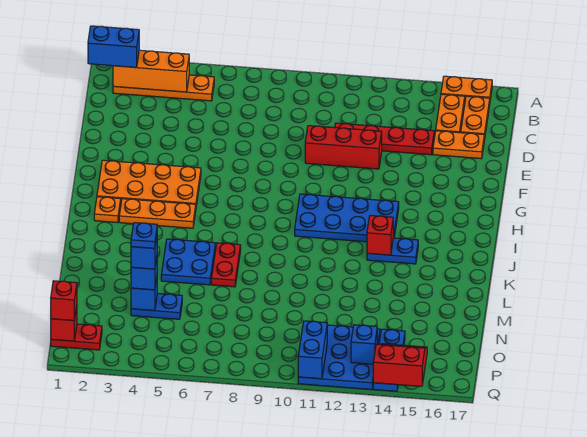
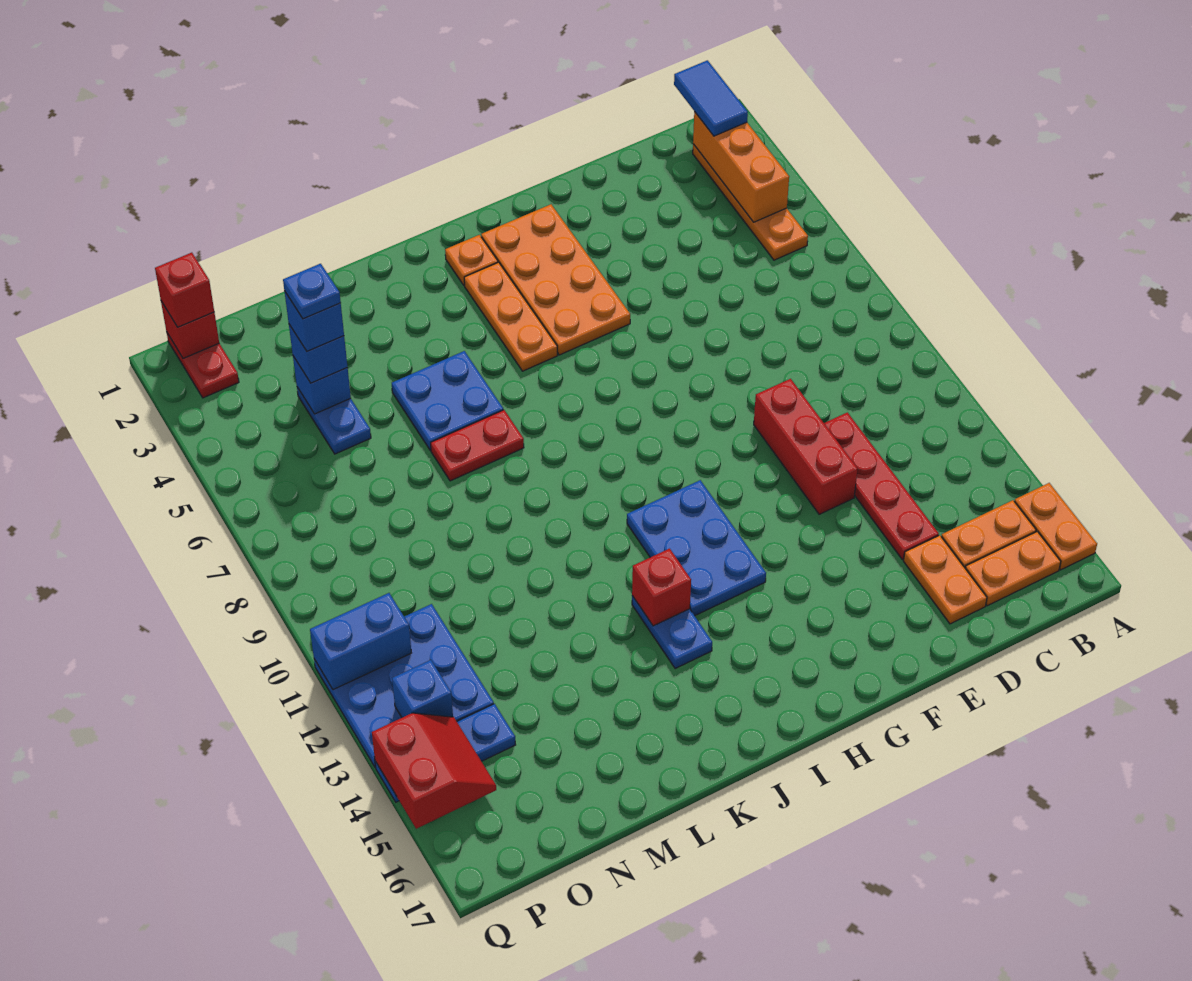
blue brick B1:B2 level 3 -> blue tile B1:B2 level 3
blue plate H10:I13 level 1 -> blue plate H11:I13 level 1

